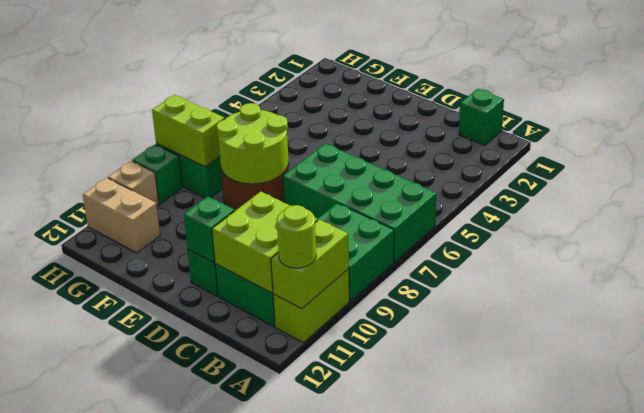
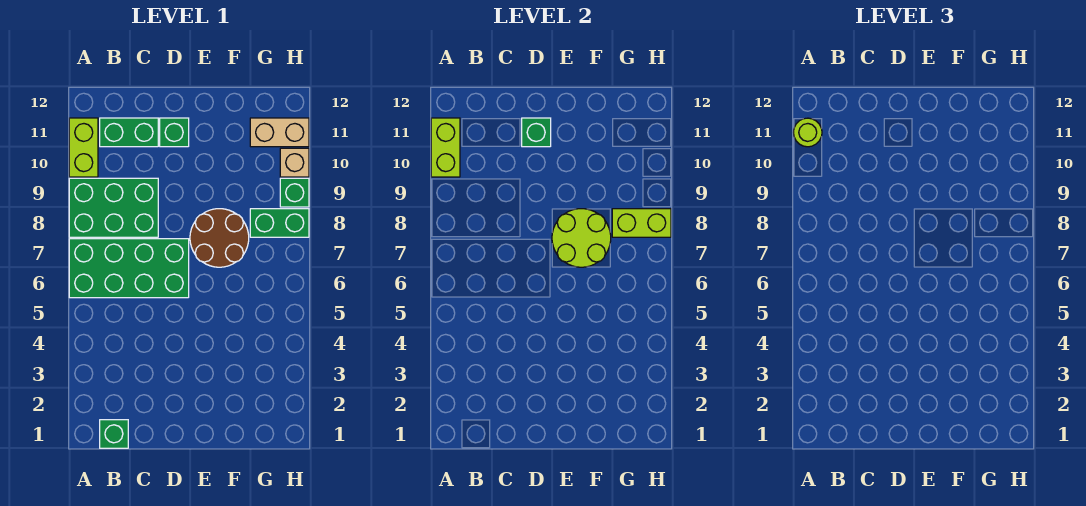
green brick A8:B9 level 1 -> green brick A8:C9 level 1
lime brick B10:C11 level 2 -> none

